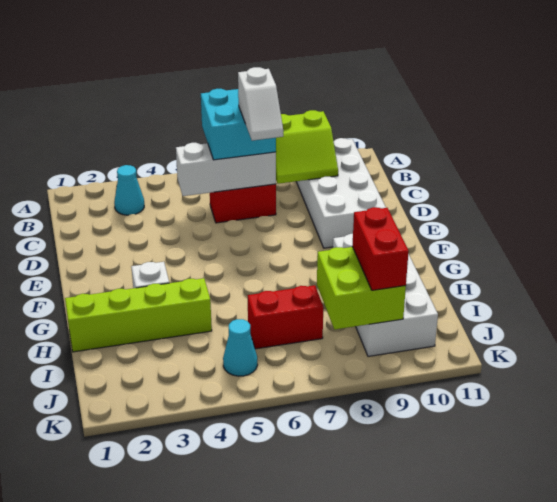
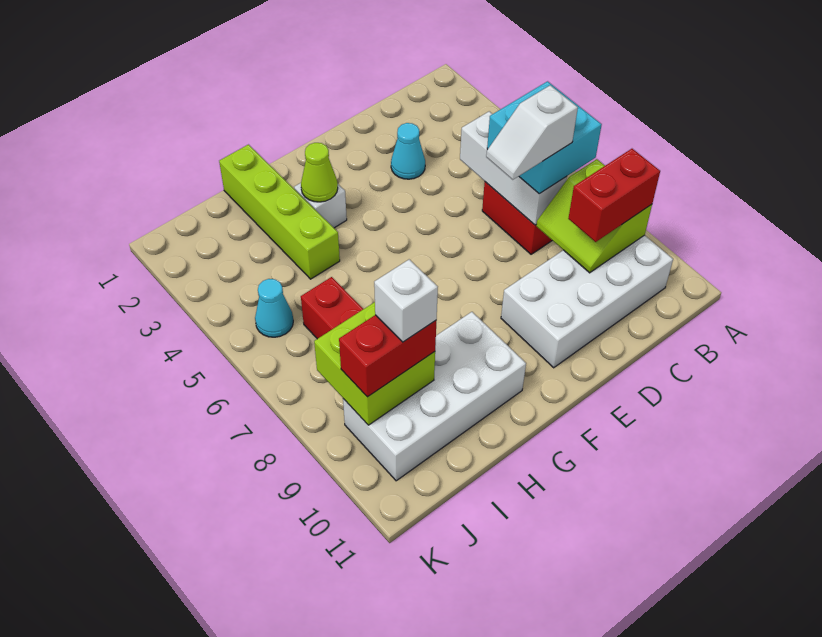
cyan cone B3 level 1 -> cyan cone D3 level 1
none -> red brick B9:C9 level 3
none -> lime cone G3 level 2
none -> white brick I9 level 4

